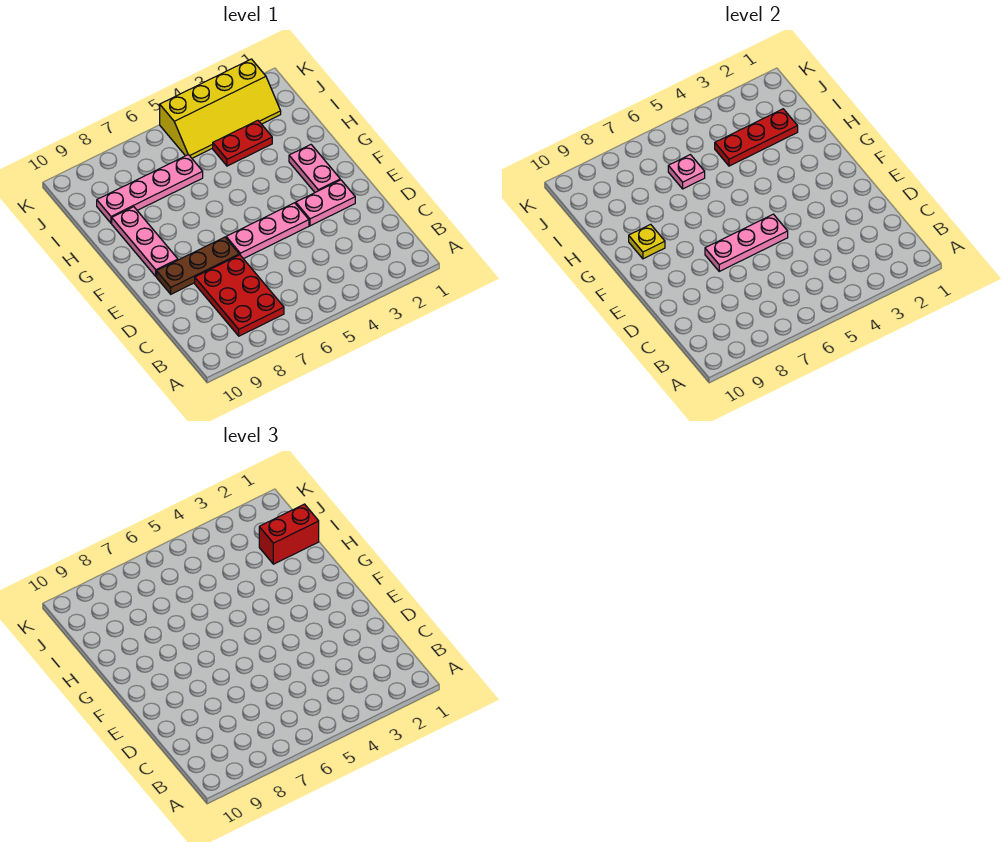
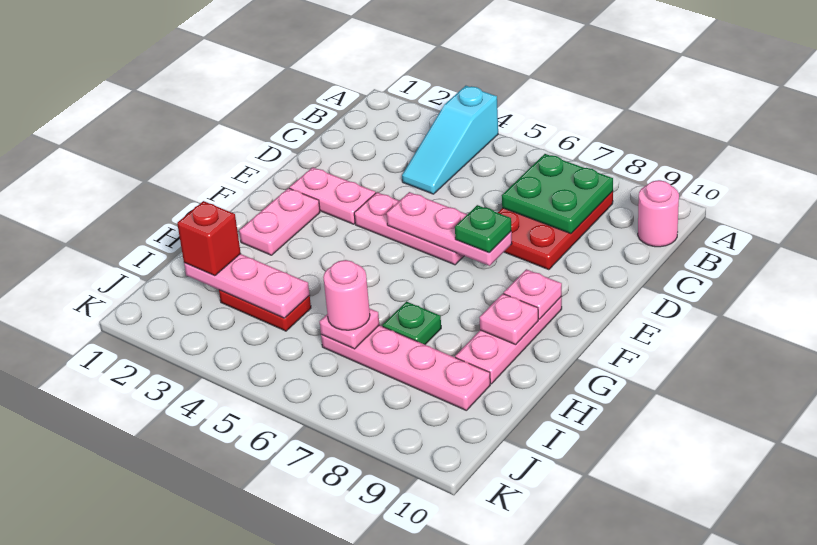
none -> cyan slope A4:C4 level 1 top A
none -> green plate B7:C8 level 2
none -> pink round brick B10 level 1
brown plate E7:E9 level 1 -> none
none -> green plate E7 level 3
none -> pink plate F9 level 2
yellow plate G9 level 2 -> pink plate G9 level 2
none -> green plate H7 level 1
red brick I1:I2 level 3 -> red brick I2 level 3
red plate I2:I4 level 2 -> pink plate I2:I4 level 2
none -> pink round brick I6 level 3
yellow slope J2:K5 level 1 top K -> none

